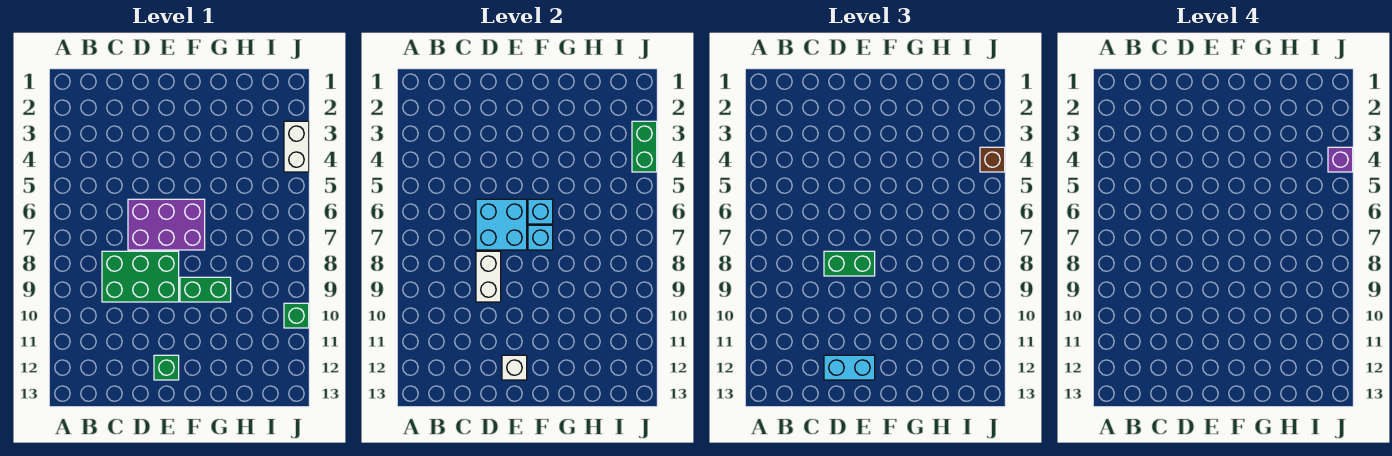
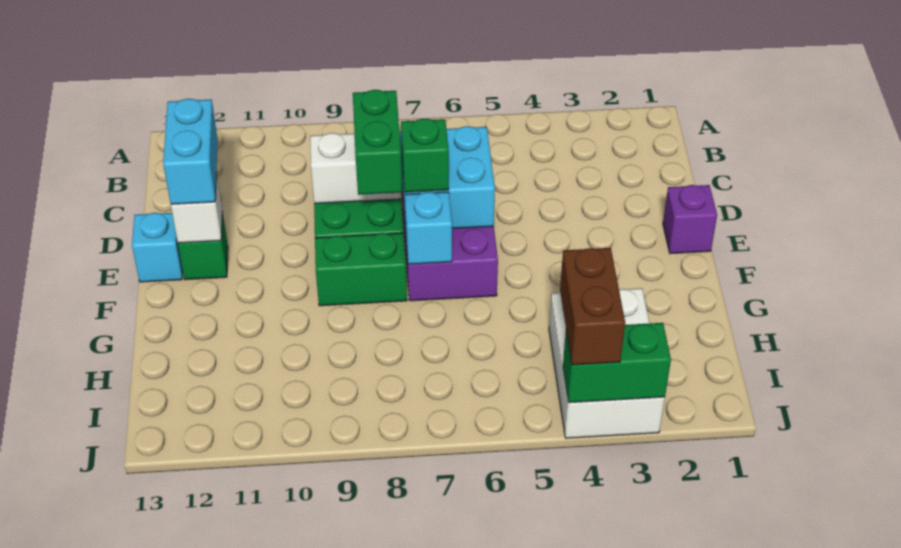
cyan brick F6 level 2 -> cyan brick E13 level 1
green brick F9:G9 level 1 -> green brick F8:F9 level 1
white brick J3:J4 level 1 -> white brick H3:J4 level 1
brown brick J4 level 3 -> brown brick I4:J4 level 3
purple brick J4 level 4 -> purple brick E1 level 1
green brick J10 level 1 -> green brick E7 level 3

